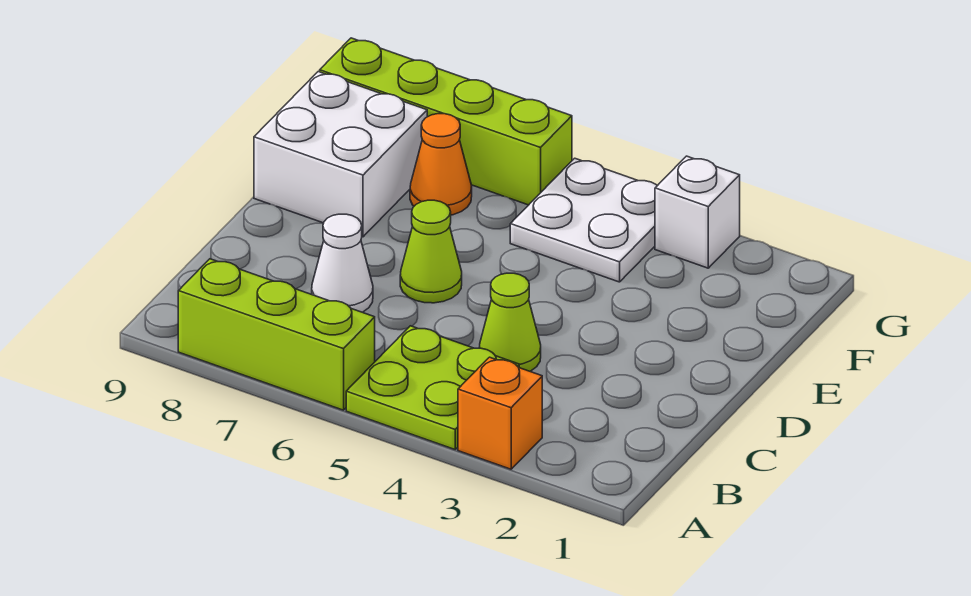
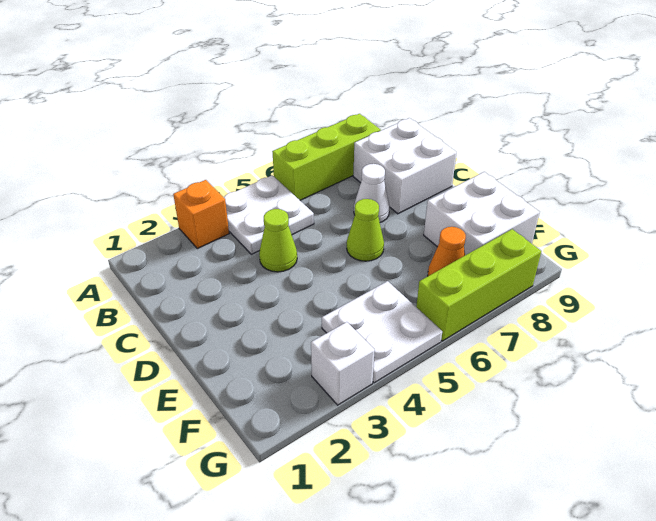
lime plate A4:B5 level 1 -> white plate A4:B5 level 1
none -> white brick B8:C9 level 1
lime brick G6:G9 level 1 -> lime brick G6:G8 level 1

